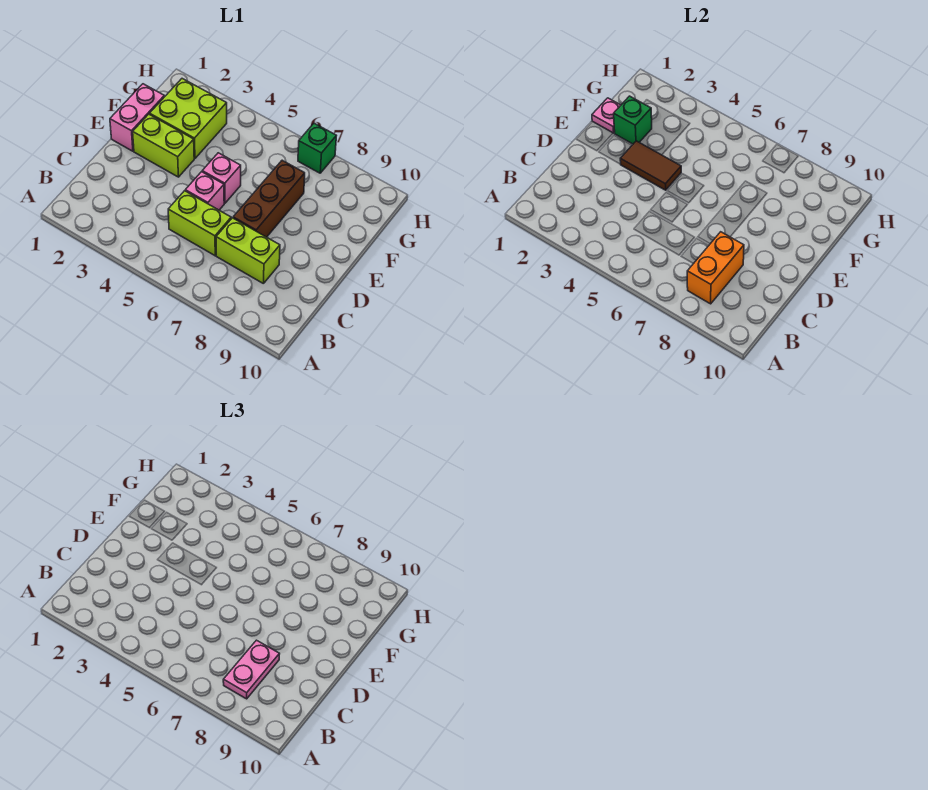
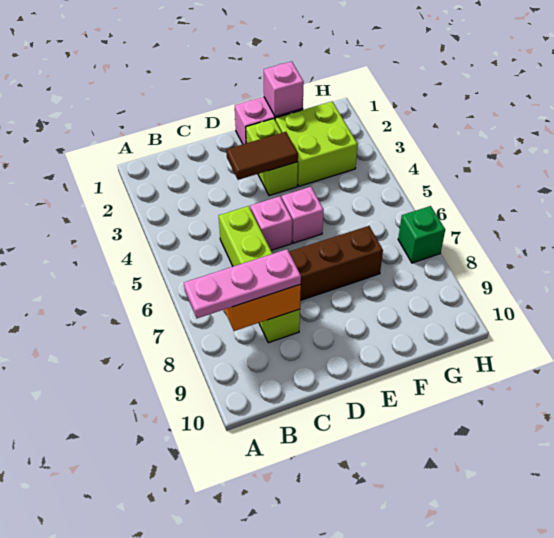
pink plate B8:C8 level 3 -> pink plate A8:C8 level 3
brown tile E3:E4 level 2 -> brown tile D3:E3 level 2
pink plate F1 level 2 -> pink brick F1 level 2
green brick F2 level 2 -> none

